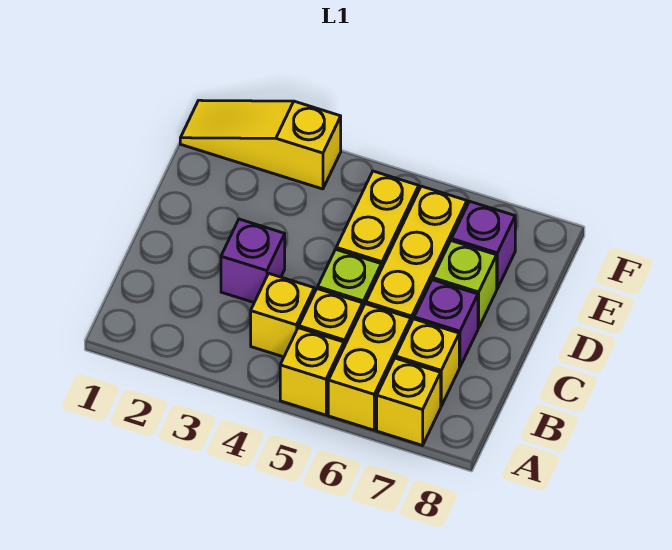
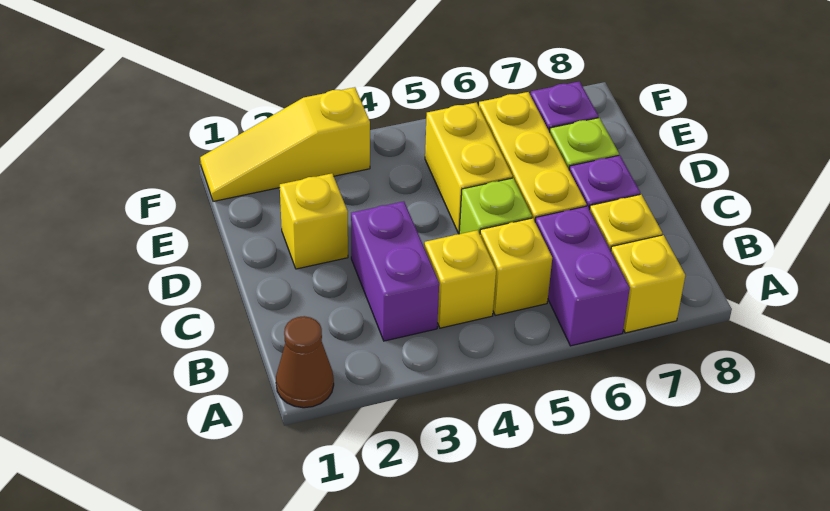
none -> brown cone A1 level 1
yellow brick A5 level 1 -> yellow brick D2 level 1
yellow brick A6:B6 level 1 -> purple brick A6:B6 level 1
purple brick C3 level 1 -> purple brick B3:C3 level 1

